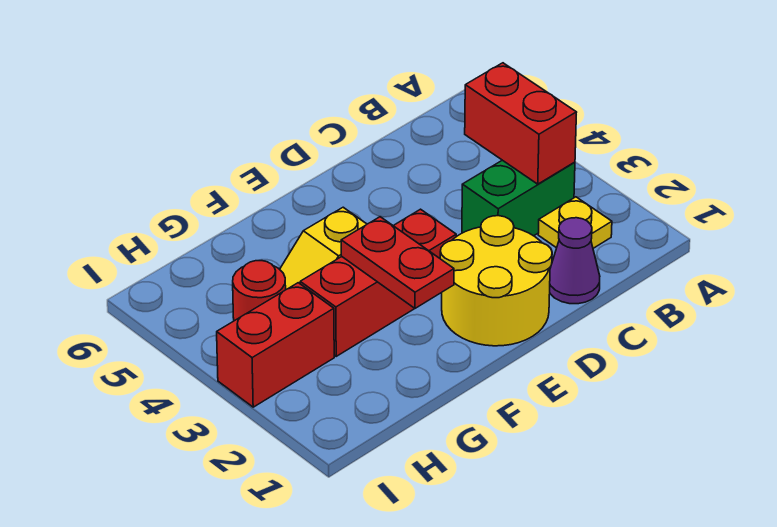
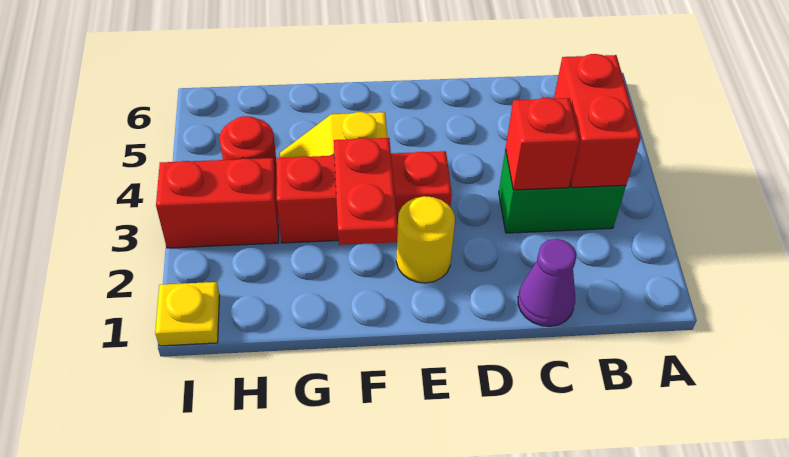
yellow plate B2 level 1 -> yellow plate I1 level 1
none -> red brick C3 level 2
yellow round brick D1:E2 level 1 -> yellow round brick E2 level 1

